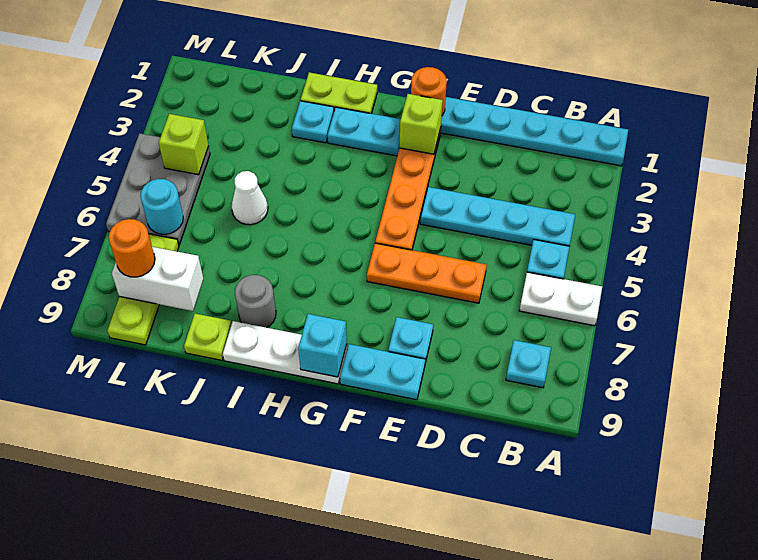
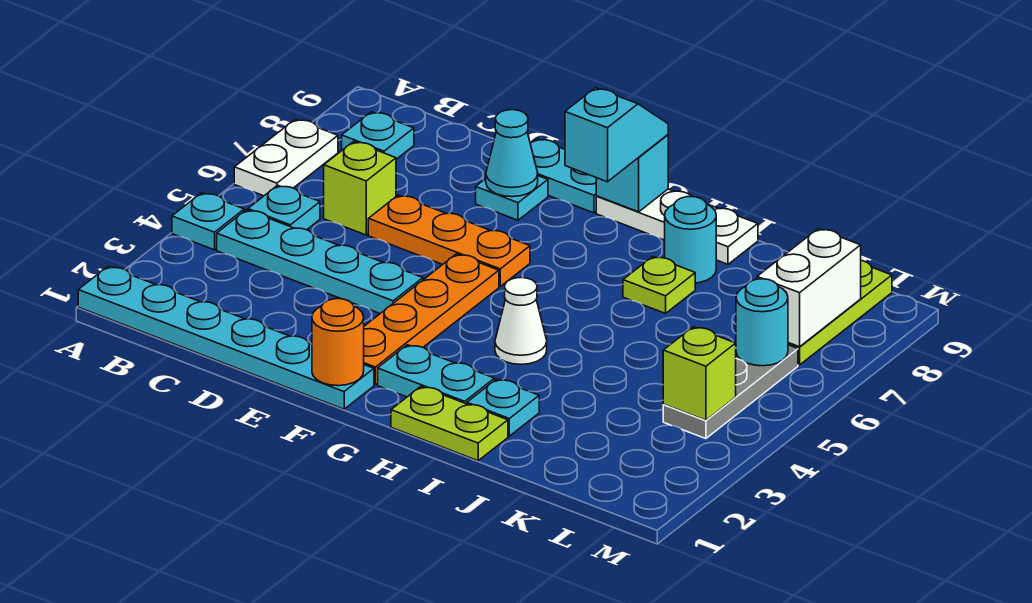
none -> cyan plate A4 level 1
white plate A6:B6 level 1 -> white plate A6:A7 level 1
none -> cyan cone E8 level 2
lime brick F2 level 2 -> lime brick C6 level 1
none -> cyan slope G8:G9 level 3 top 8
grey round brick I8 level 1 -> cyan round brick I8 level 1
white cone J5 level 1 -> white cone H4 level 1
lime plate J9 level 1 -> lime plate I7 level 1
white brick K8:L8 level 2 -> white brick L7:L8 level 2
grey plate L4:M6 level 1 -> grey plate L4:L6 level 1
orange round brick L8 level 3 -> none

